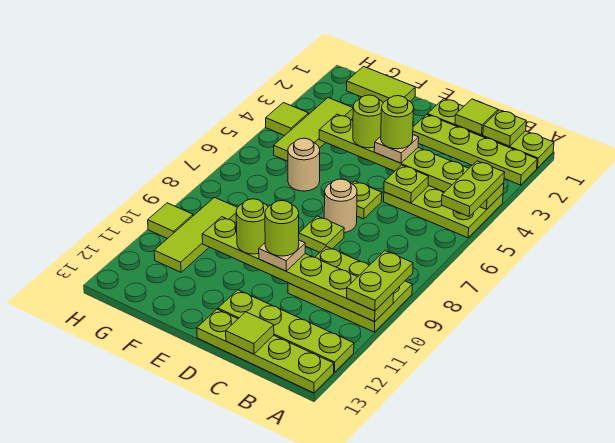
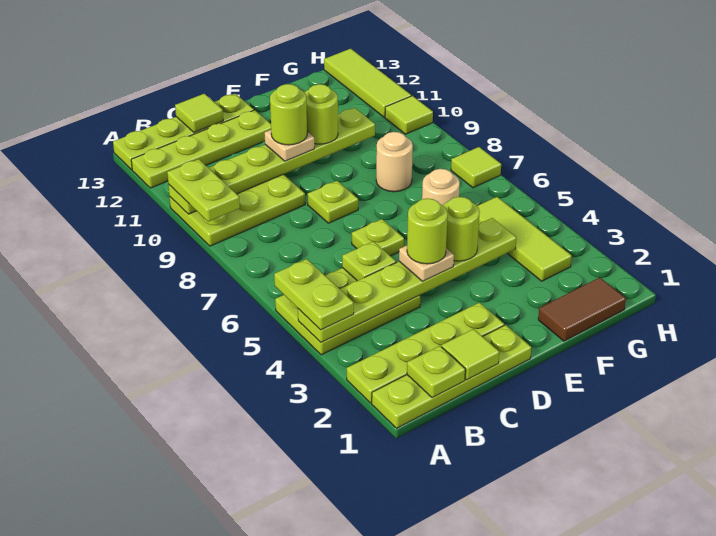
tan round brick D7 level 1 -> tan round brick F8 level 1
lime tile F1:G1 level 1 -> brown tile F1:G1 level 1
lime tile G9:G11 level 1 -> lime tile H11:H13 level 1
lime tile H4 level 1 -> lime tile H7 level 1

